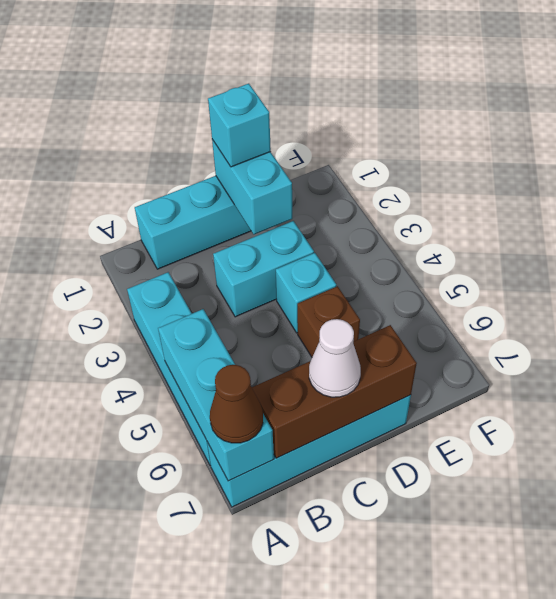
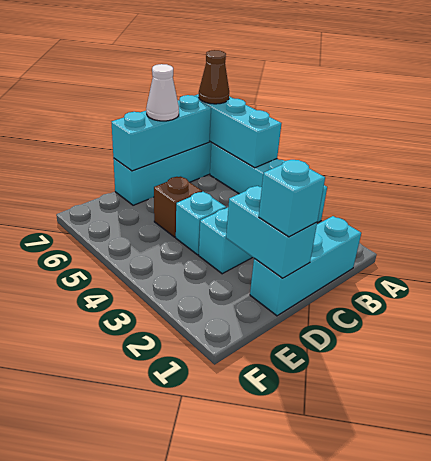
brown brick B7:D7 level 2 -> cyan brick B7:D7 level 2

